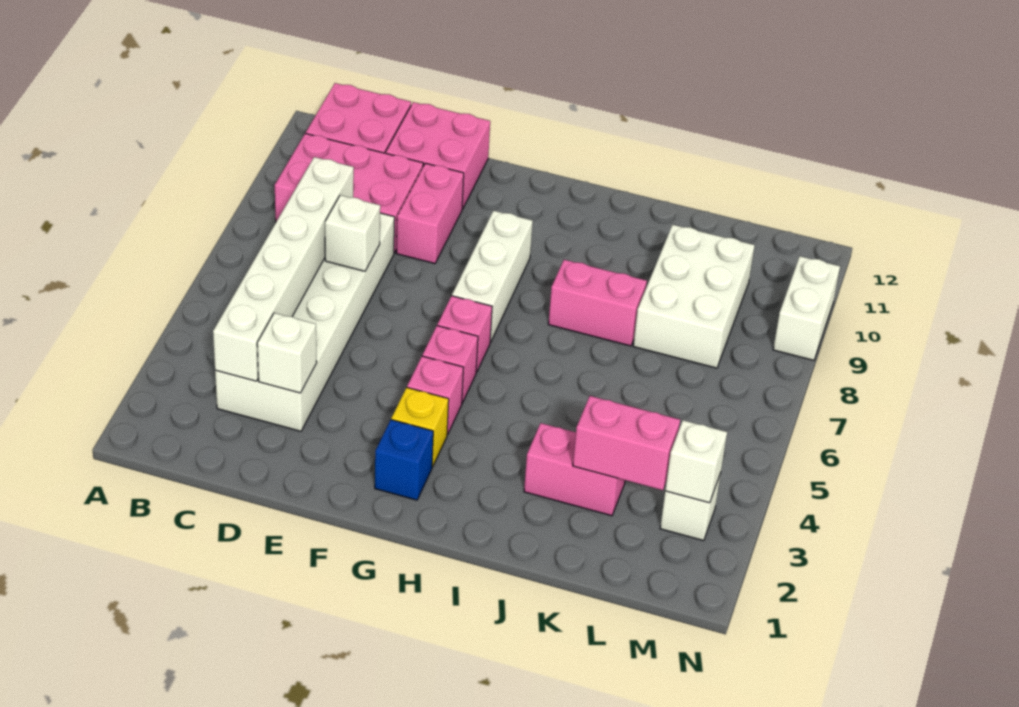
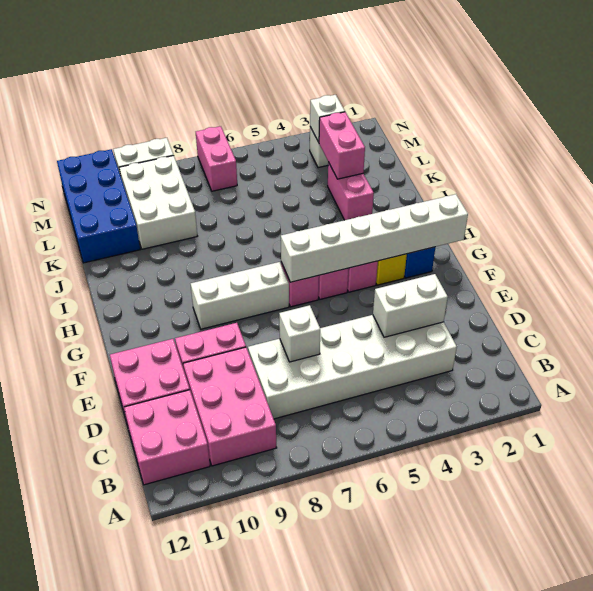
white brick C3:C8 level 2 -> white brick G1:G6 level 2
white brick D3 level 2 -> white brick D3:D4 level 2
pink brick I8:J8 level 1 -> pink brick M7:N7 level 1
white brick K8:L10 level 1 -> white brick K9:M10 level 1
none -> blue brick K11:N12 level 1

